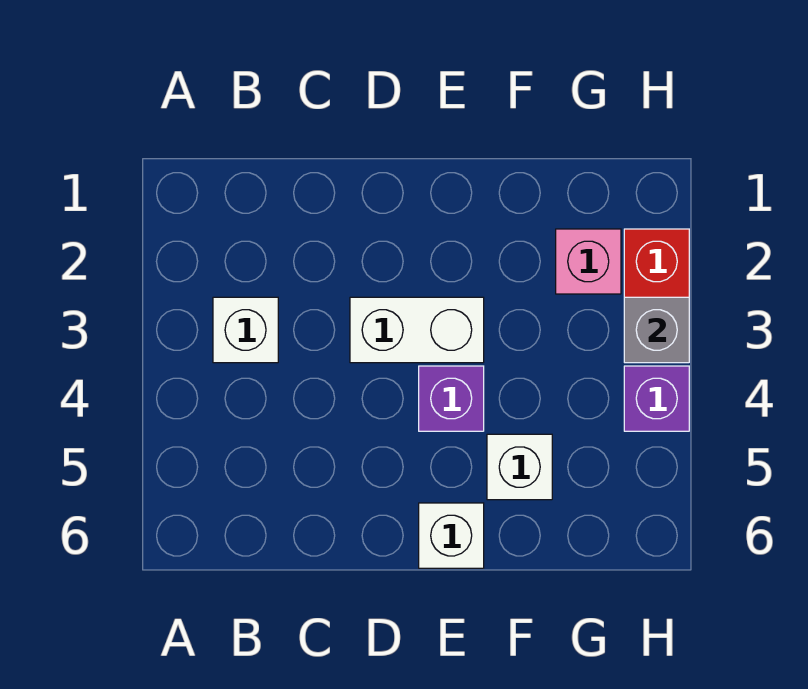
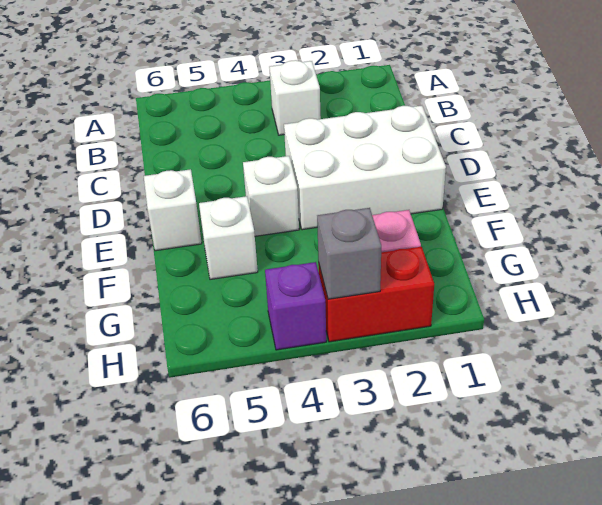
white brick D3:E3 level 1 -> white brick D1:E3 level 1
purple brick E4 level 1 -> white brick E4 level 1

